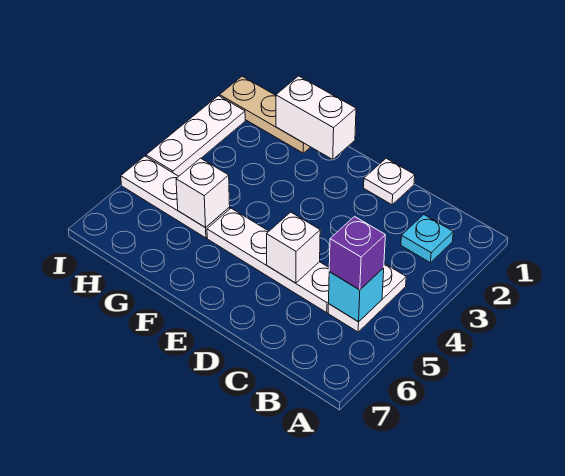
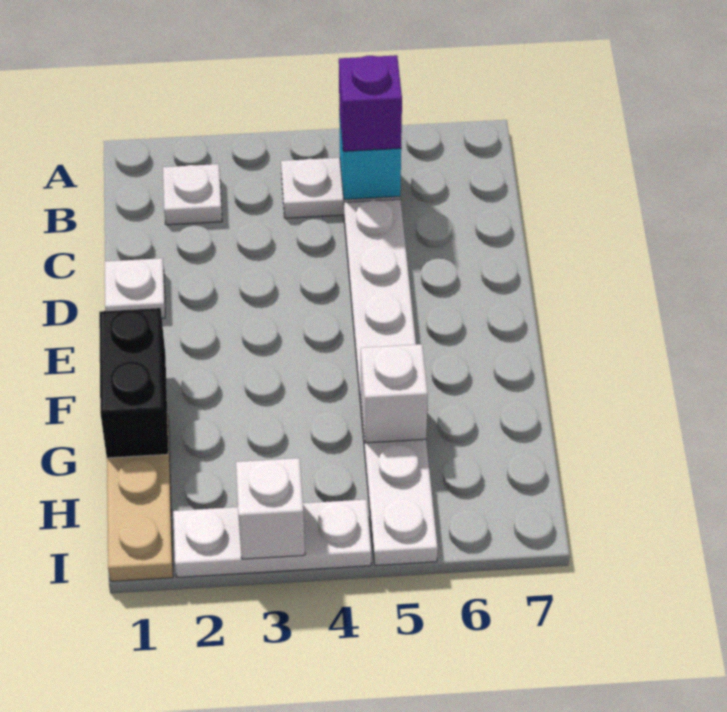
cyan plate B2 level 1 -> white plate B2 level 1
white brick D5 level 2 -> white brick I3 level 2
white brick F1:G1 level 2 -> black brick F1:G1 level 2

